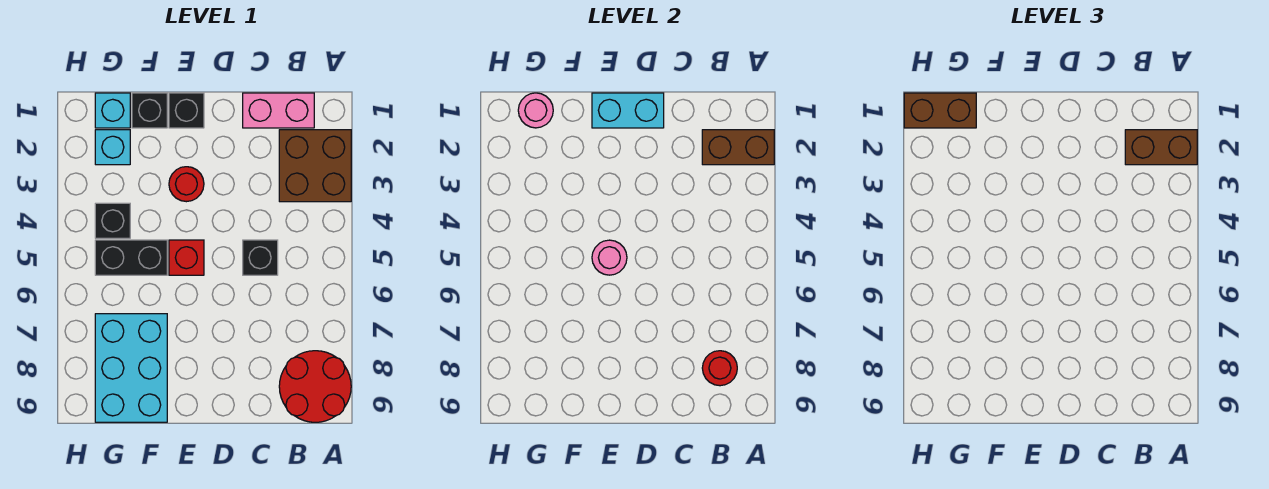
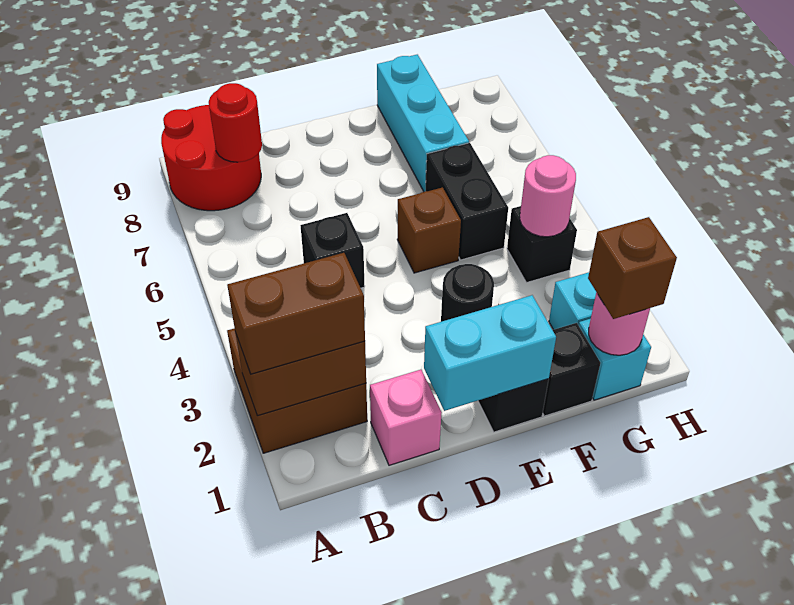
pink brick B1:C1 level 1 -> pink brick C1 level 1
red round brick E3 level 1 -> black round brick E3 level 1
red brick E5 level 1 -> brown brick E5 level 1
pink round brick E5 level 2 -> pink round brick G4 level 2
black brick F5:G5 level 1 -> black brick F5:F6 level 1
cyan brick F7:G9 level 1 -> cyan brick F7:F9 level 1
brown brick G1:H1 level 3 -> brown brick G1 level 3

